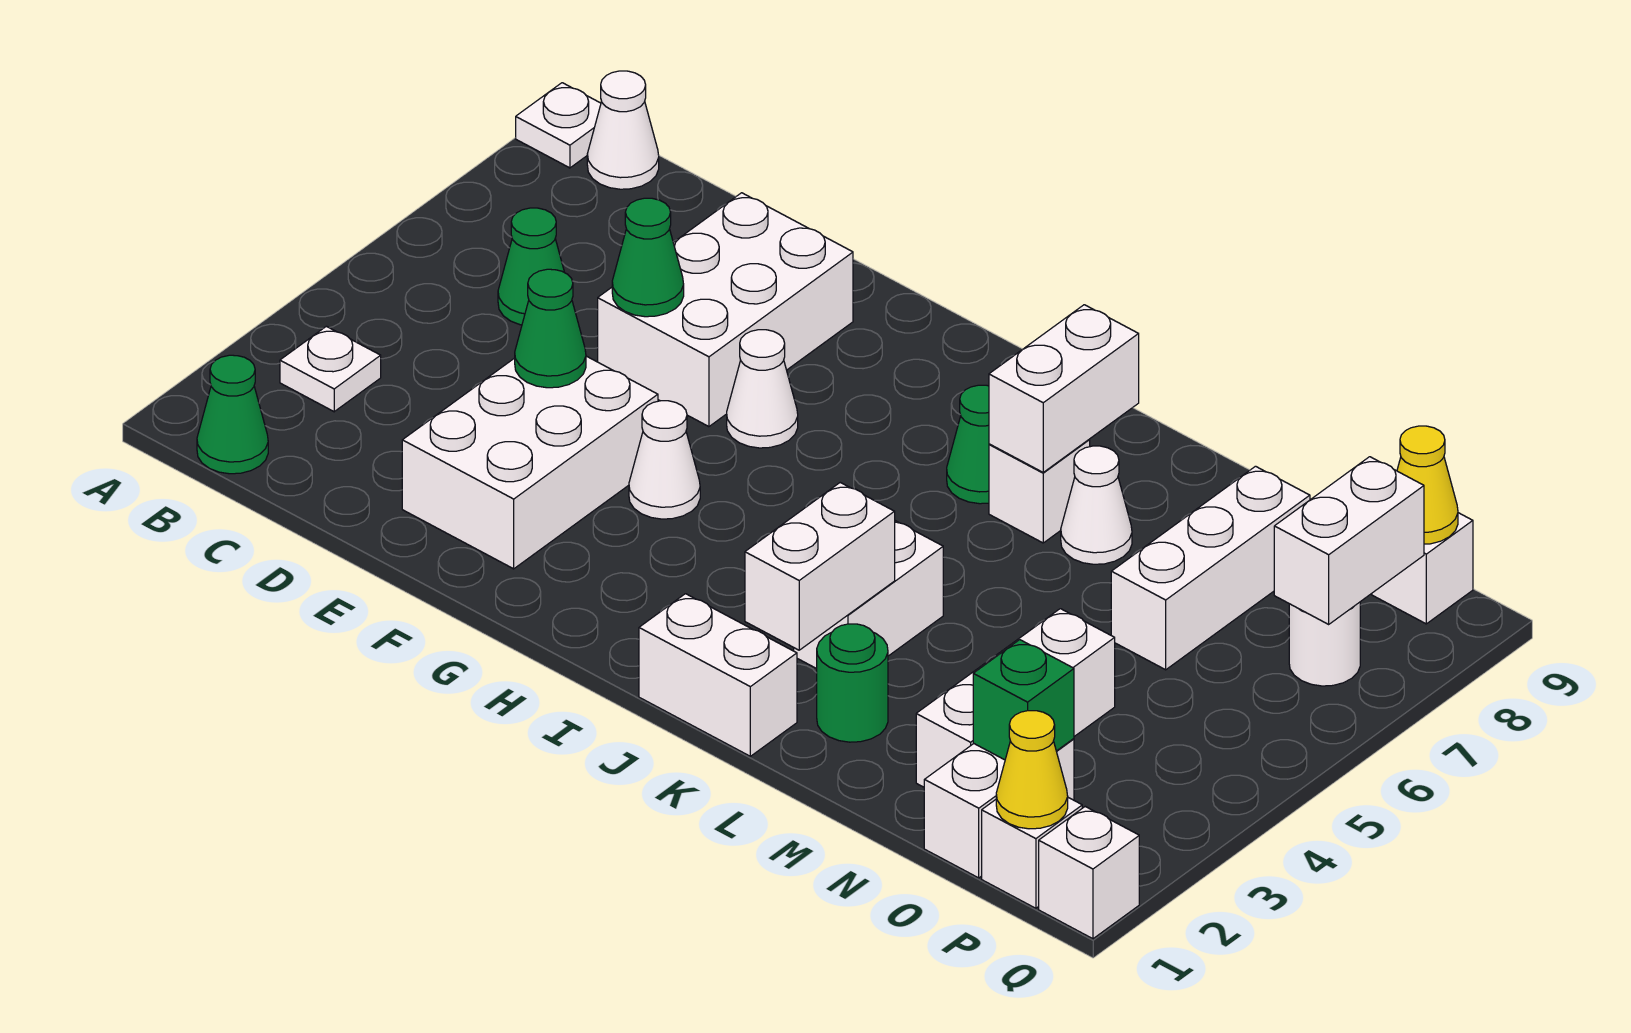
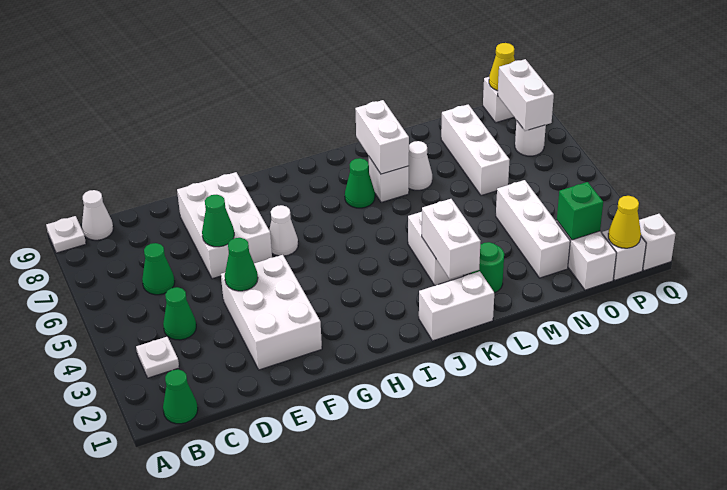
none -> green cone C4 level 1
white cone G4 level 1 -> none

